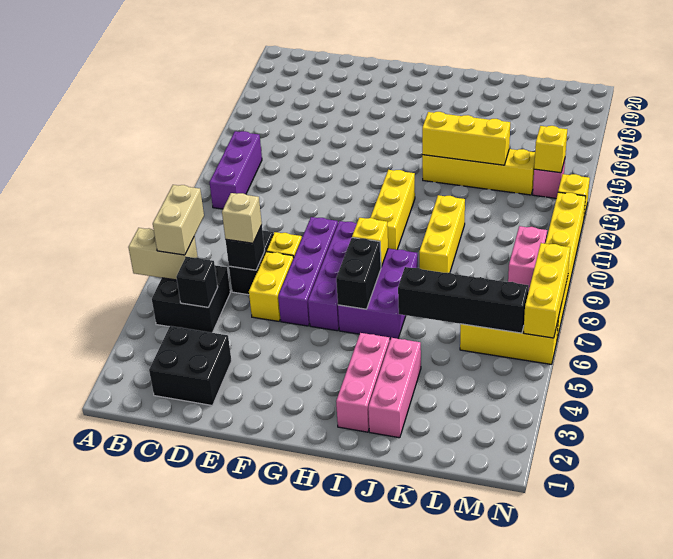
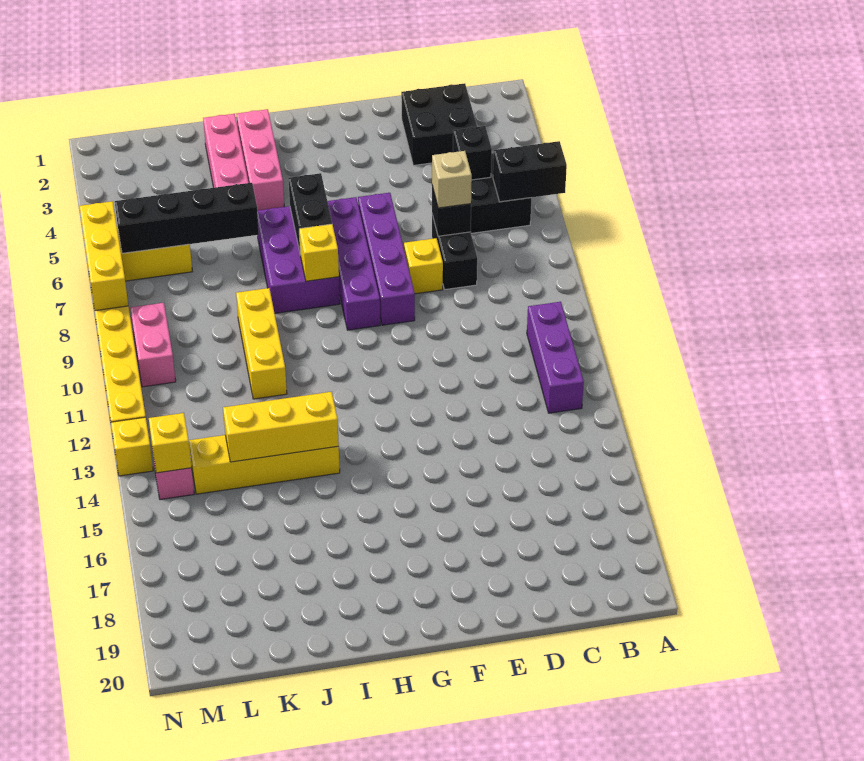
tan brick A6:B6 level 2 -> black brick A6:B6 level 2
tan brick B6:B7 level 3 -> none
yellow brick E6:E7 level 1 -> none
yellow brick H10:H12 level 1 -> none

